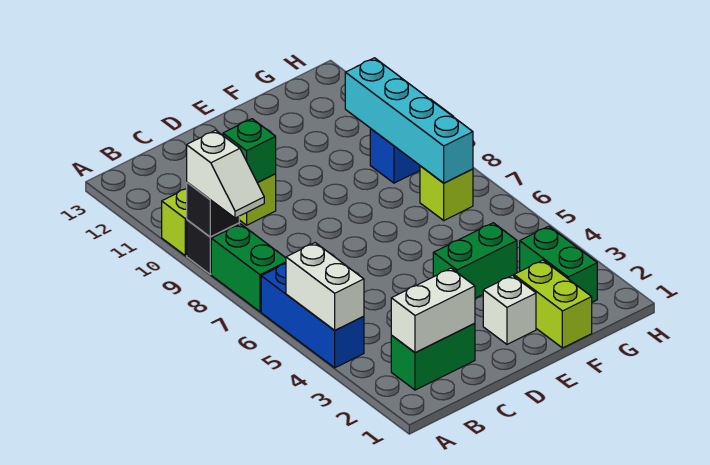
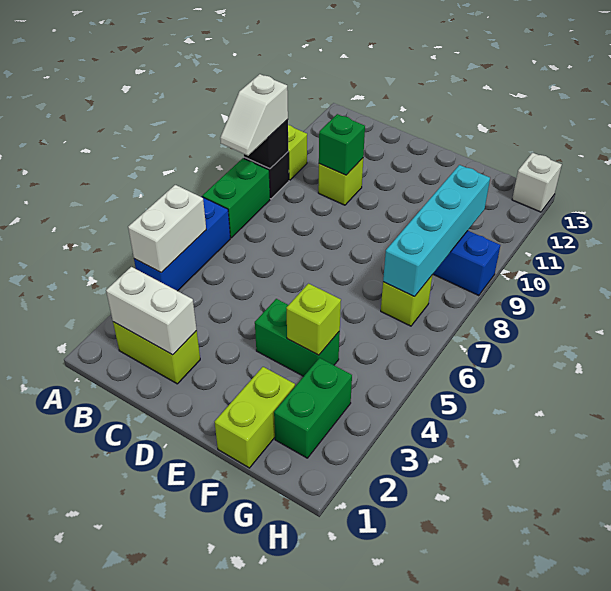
green brick B2:C2 level 1 -> lime brick B2:C2 level 1
white brick E2 level 1 -> white brick H13 level 1
none -> lime brick F4 level 2

